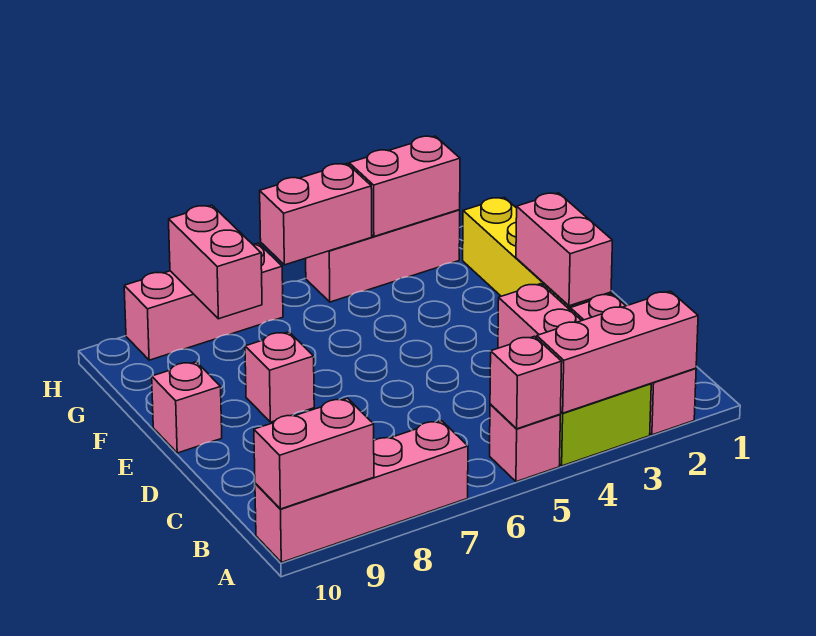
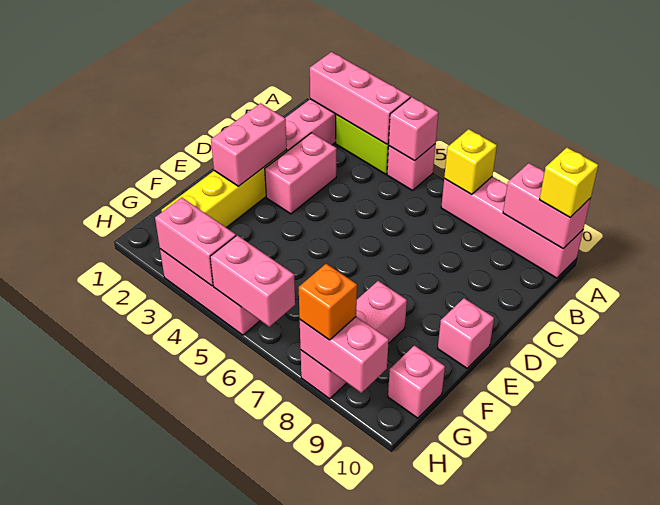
none -> yellow brick A7 level 2
none -> yellow brick A10 level 3
pink brick E8 level 1 -> pink brick G10 level 1
pink brick G8:H8 level 2 -> pink brick H8:H9 level 2
pink brick H7:H9 level 1 -> pink brick F8:H8 level 1
none -> orange brick H8 level 3

